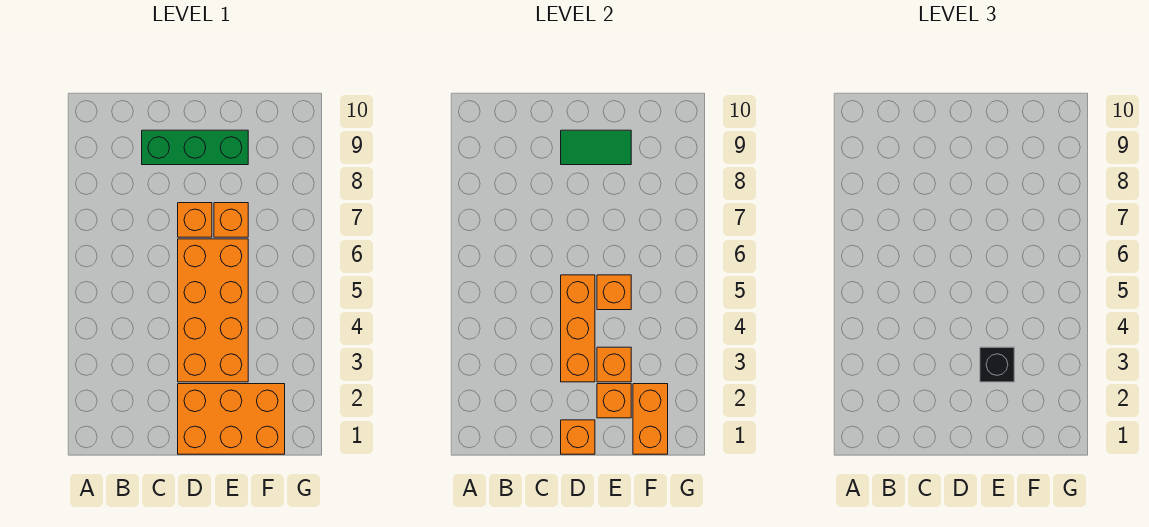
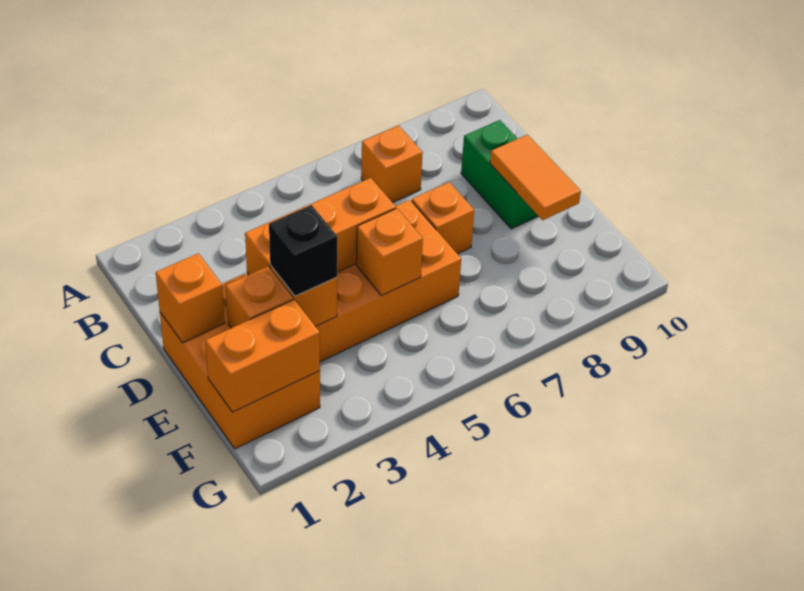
green brick C9:E9 level 1 -> green brick C9:D9 level 1
green tile D9:E9 level 2 -> orange tile D9:E9 level 2
orange brick E7 level 1 -> orange brick B7 level 1

